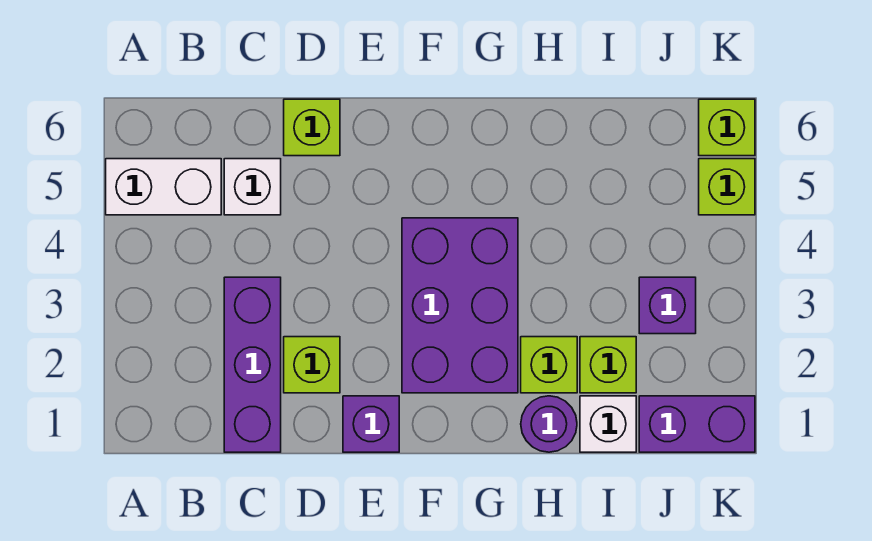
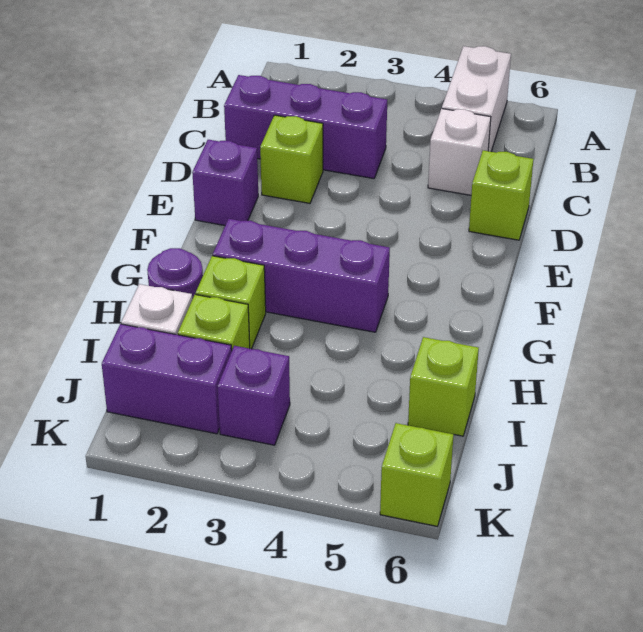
purple brick F2:G4 level 1 -> purple brick G2:G4 level 1
purple brick J1:K1 level 1 -> purple brick J1:J2 level 1
lime brick K5 level 1 -> lime brick I6 level 1

